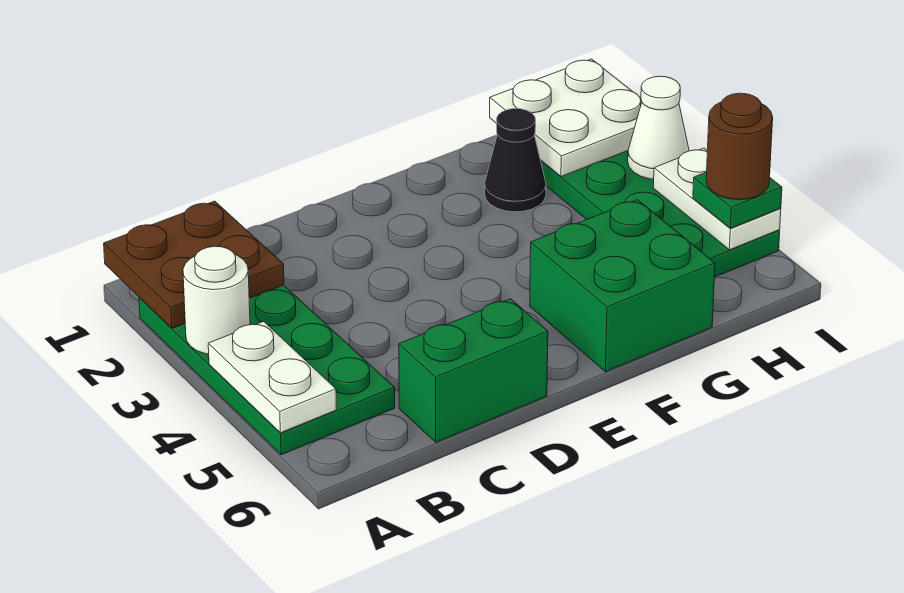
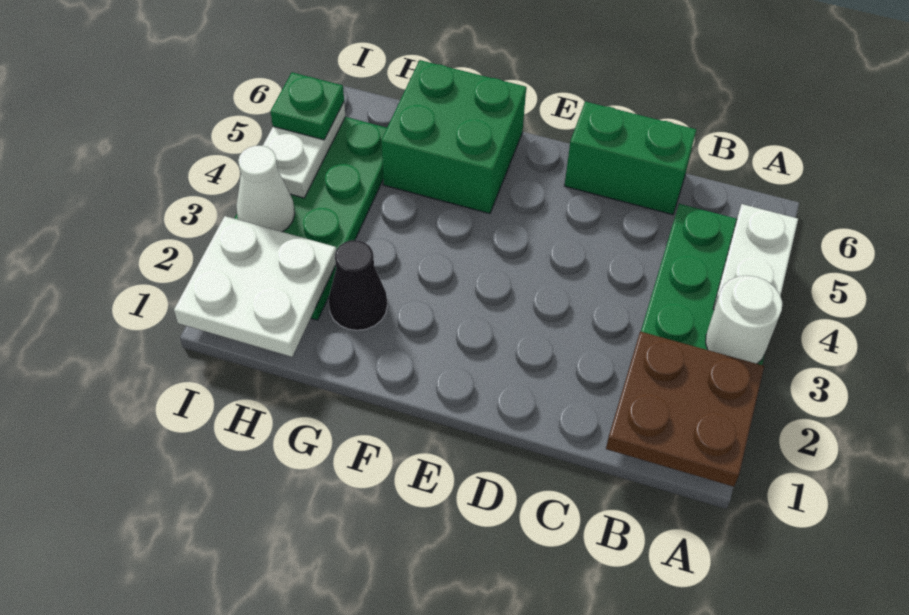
brown round brick I5 level 4 -> none

